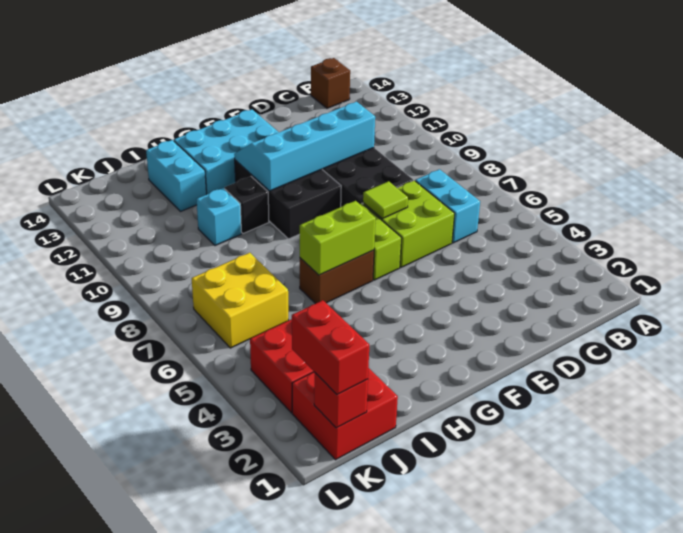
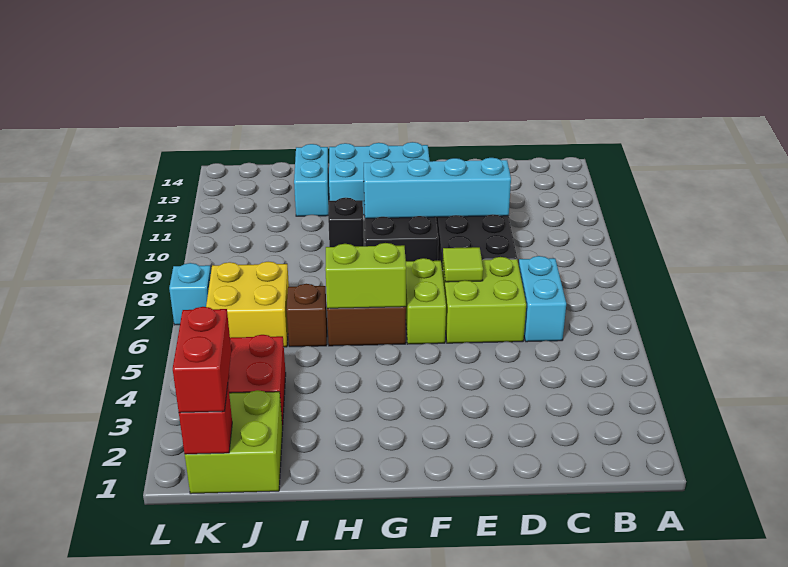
brown brick B14 level 1 -> brown brick I6 level 1
cyan brick I10 level 1 -> cyan brick L7 level 1
red brick J1:K2 level 1 -> lime brick J1:K2 level 1

